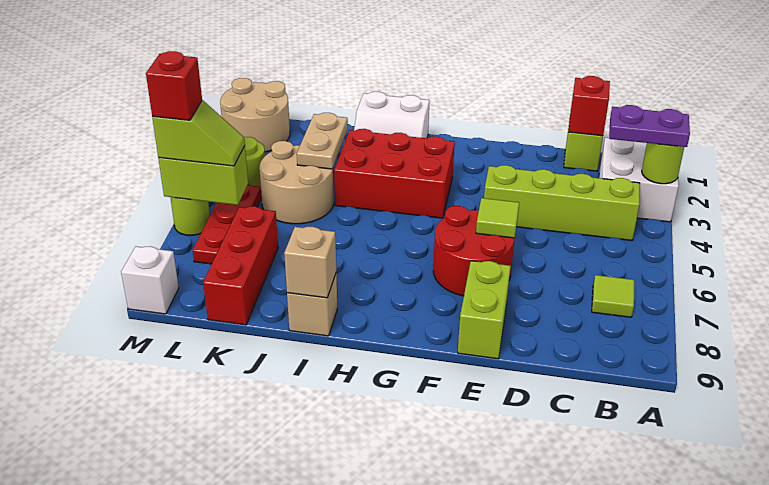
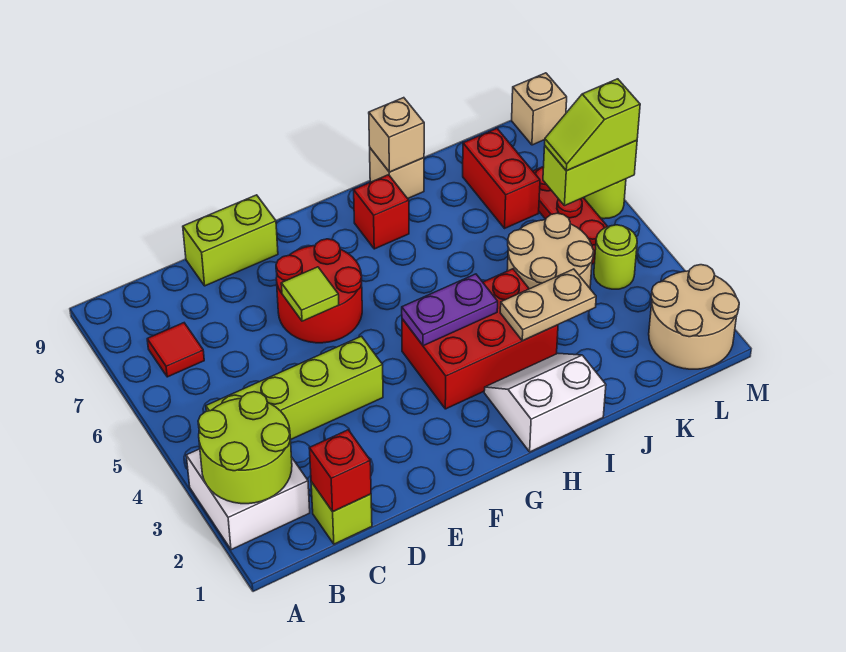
lime round brick A3 level 2 -> lime round brick A2:B3 level 2
purple plate A3:B3 level 3 -> purple plate G4:H4 level 2
lime tile B7 level 1 -> red tile B7 level 1
lime brick E8:E9 level 1 -> lime brick D9:E9 level 1
tan plate J3:J4 level 2 -> tan plate I3:J3 level 2
red brick K7:K9 level 1 -> red brick K7:K8 level 1
red brick M6 level 4 -> red brick H8 level 1
white brick M9 level 1 -> tan brick M9 level 1

